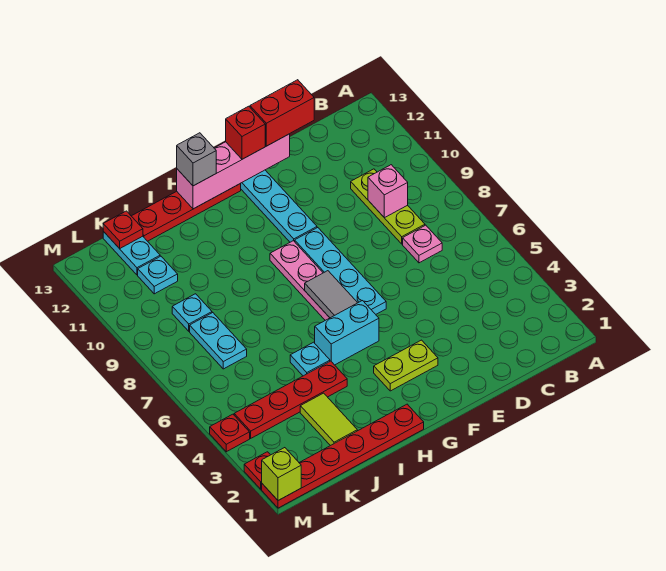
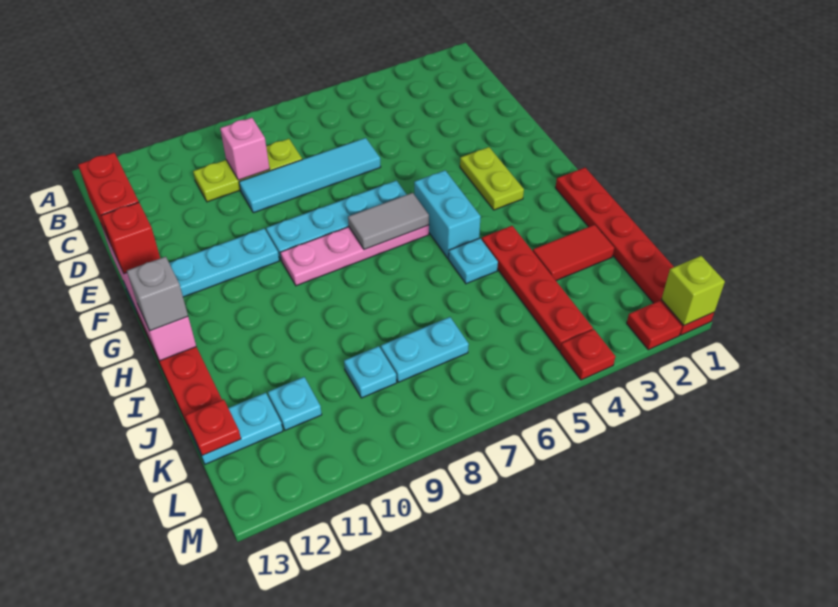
pink plate C7 level 1 -> none
none -> cyan tile D6:D9 level 1
lime tile J2:J3 level 1 -> red tile J2:J3 level 1

